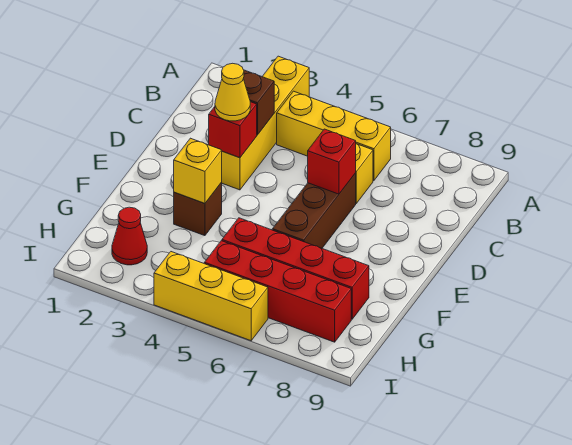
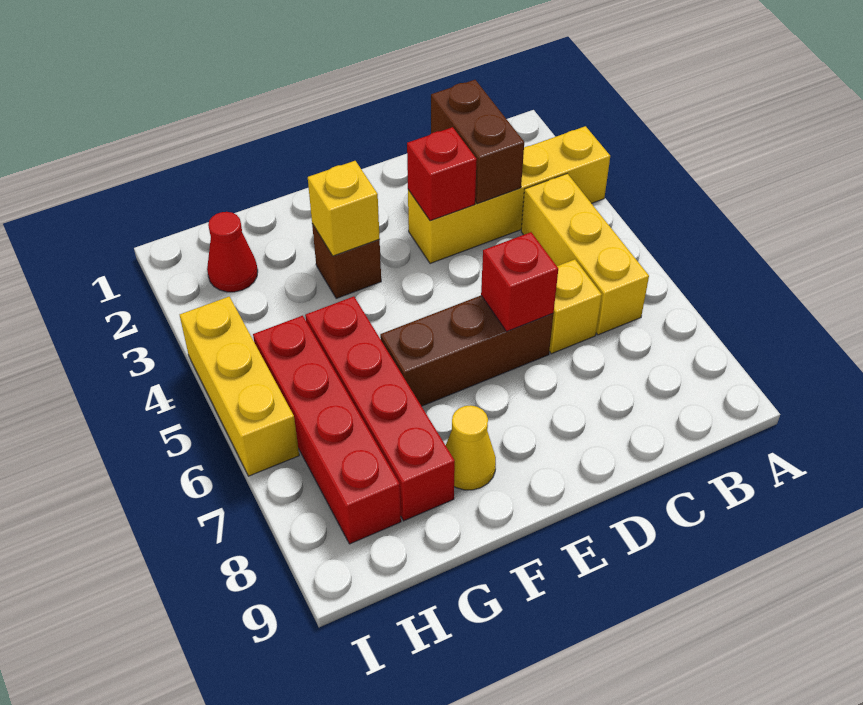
brown brick C3 level 2 -> brown brick C2:C3 level 2
yellow cone D3 level 3 -> yellow cone F8 level 1

